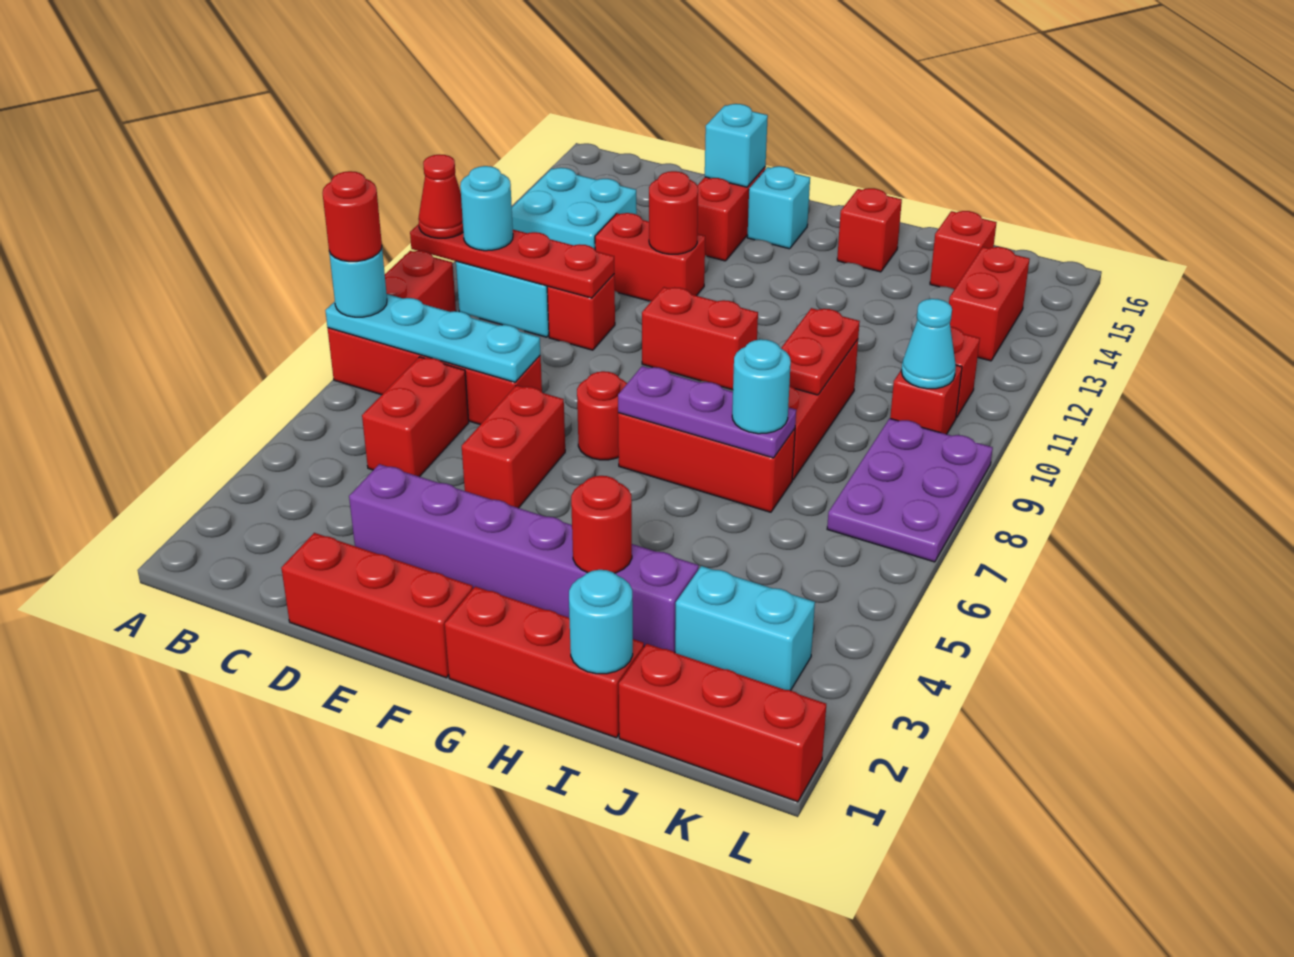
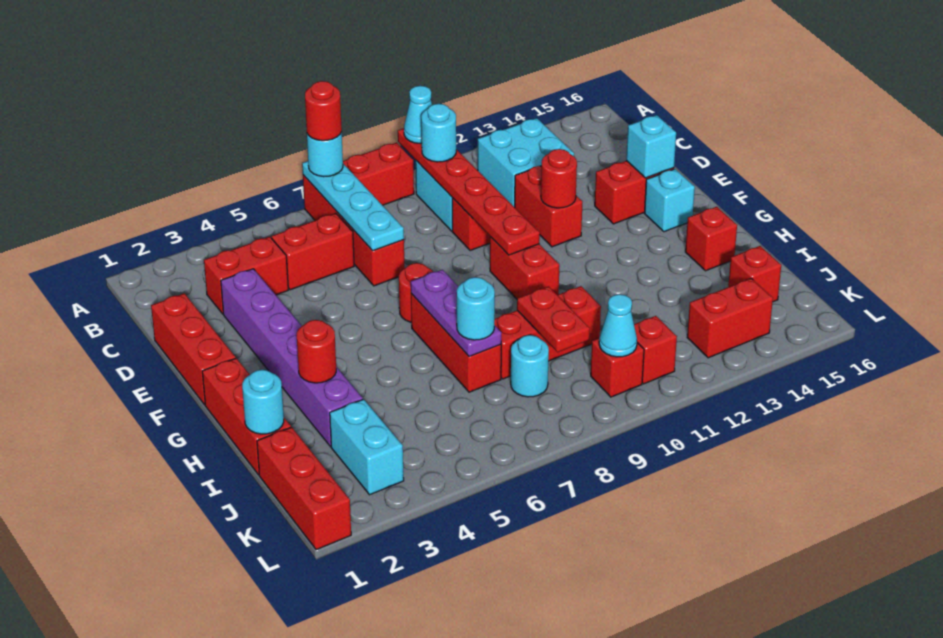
red plate A10:D10 level 2 -> red plate A10:F10 level 2
red cone A10 level 3 -> cyan cone A10 level 3
red brick E5:E6 level 1 -> red brick C3:C4 level 1
red plate I9:I10 level 2 -> red plate I9:J9 level 2
none -> cyan round brick J8 level 1
purple plate K7:L9 level 1 -> none

